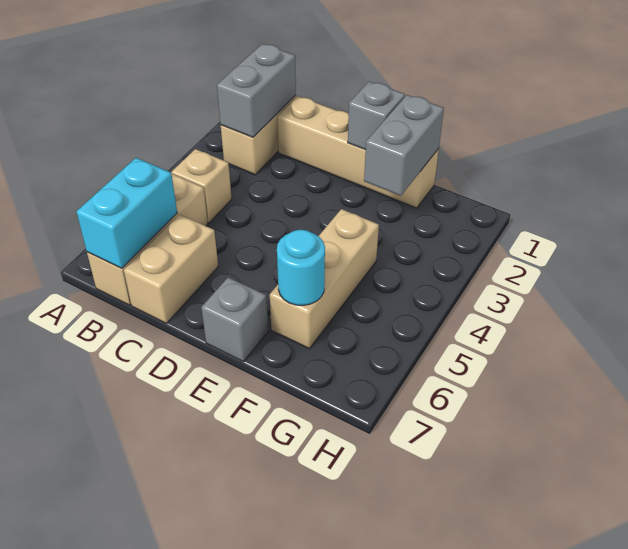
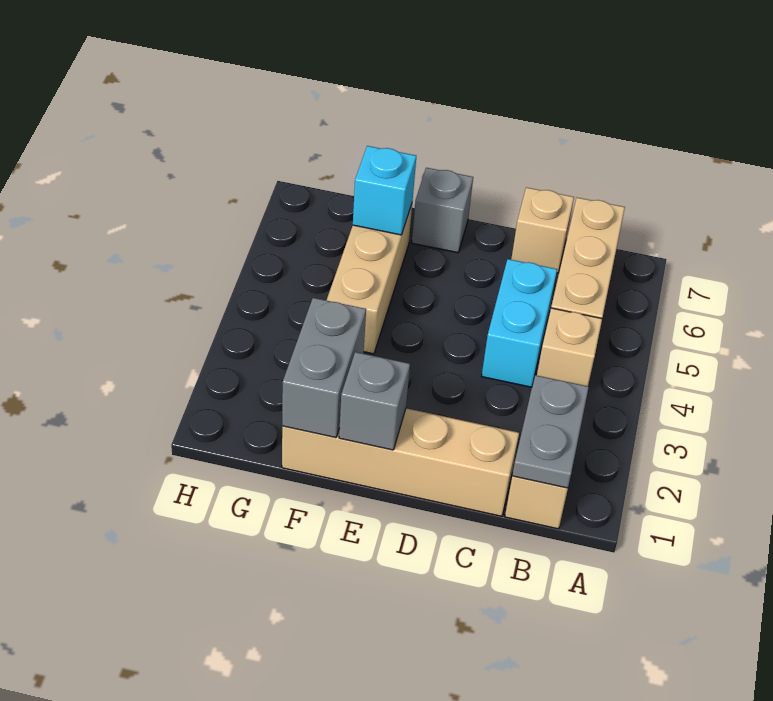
grey brick B1:B2 level 2 -> grey plate B1:B2 level 2
cyan brick B6:B7 level 2 -> cyan brick C4:C5 level 1
tan brick C6:C7 level 1 -> tan brick C7 level 1
cyan round brick F6 level 2 -> cyan brick F6 level 2

